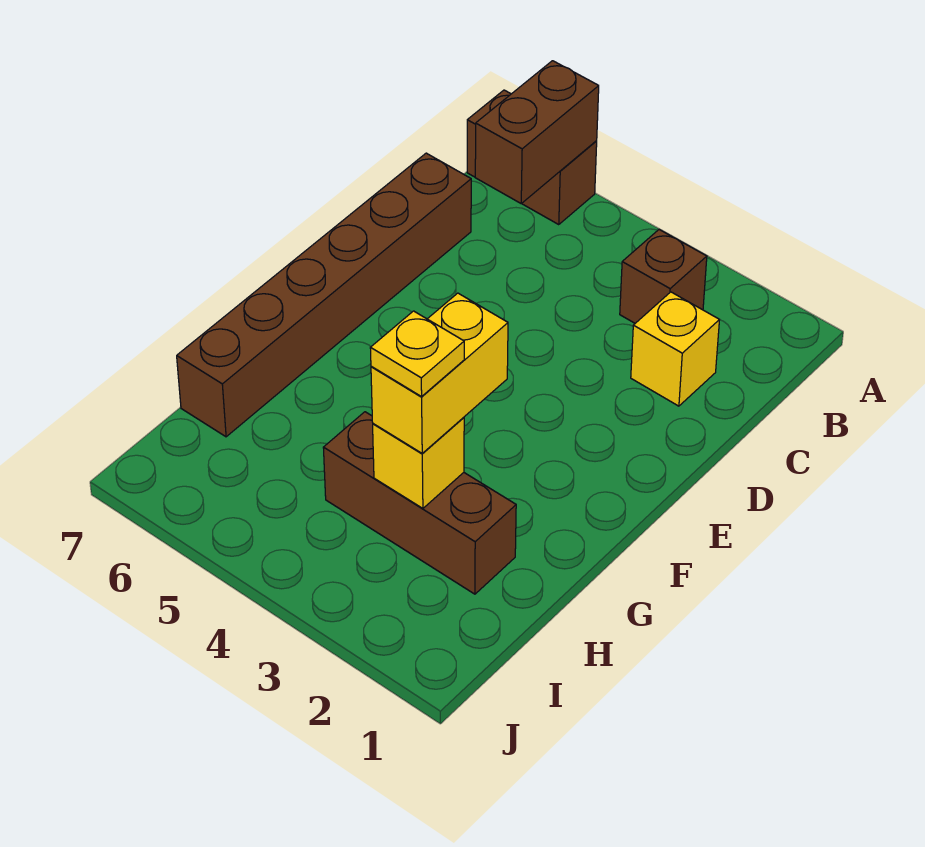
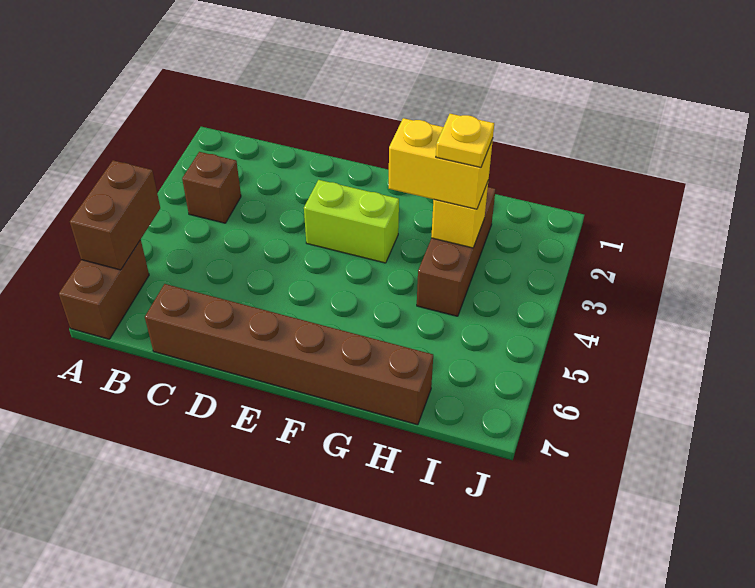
brown brick A6:B6 level 2 -> brown brick A5:A6 level 2
yellow brick C2 level 1 -> none
none -> lime brick E3:F3 level 1

